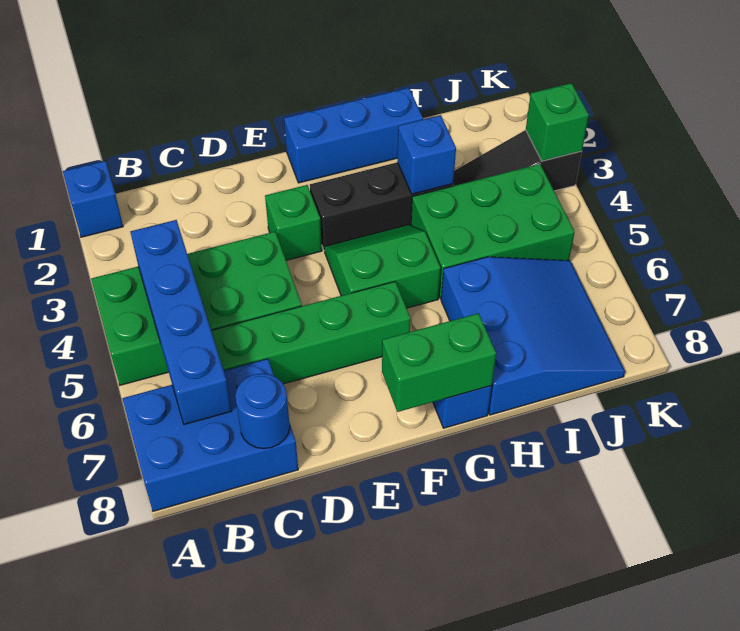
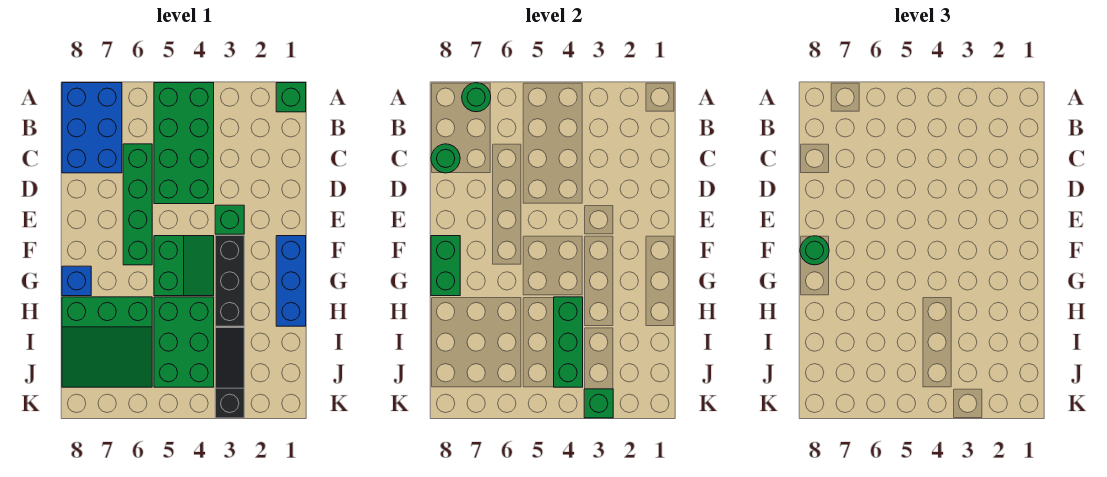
blue brick A1 level 1 -> green brick A1 level 1
none -> green round brick A7 level 2
blue brick B4:B7 level 2 -> none
blue round brick C8 level 2 -> green round brick C8 level 2
none -> green round brick F8 level 3
blue brick H3 level 2 -> none
none -> green brick H4:J4 level 2
blue slope H6:J8 level 1 top H -> green slope H6:J8 level 1 top H

